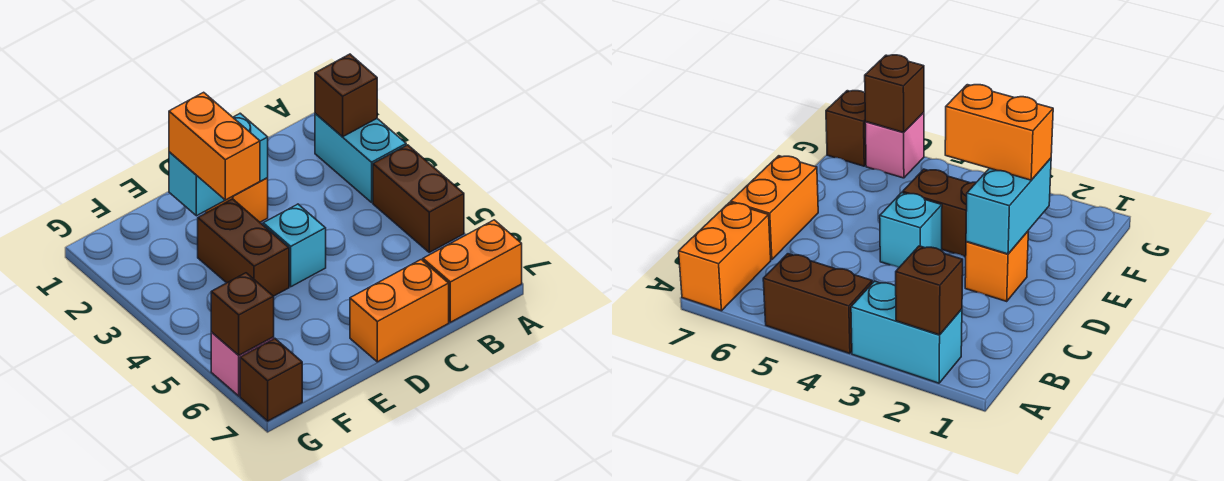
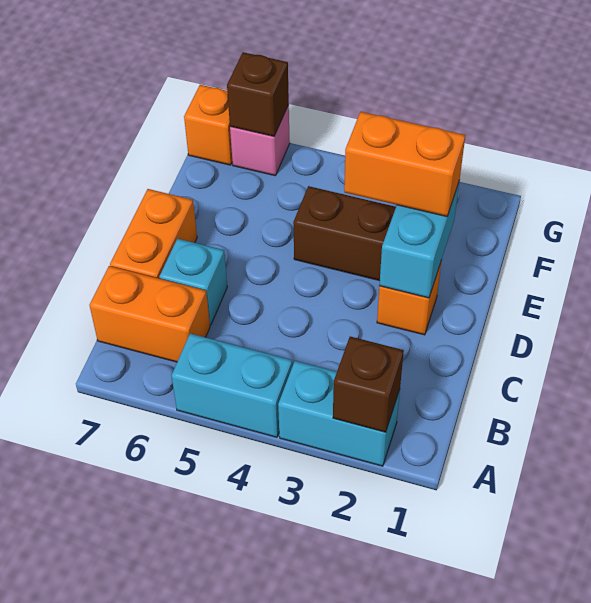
brown brick A4:A5 level 1 -> cyan brick A4:A5 level 1
orange brick A7:B7 level 1 -> orange brick B6:B7 level 1
cyan brick D4 level 1 -> cyan brick C6 level 1
brown brick G7 level 1 -> orange brick G7 level 1

